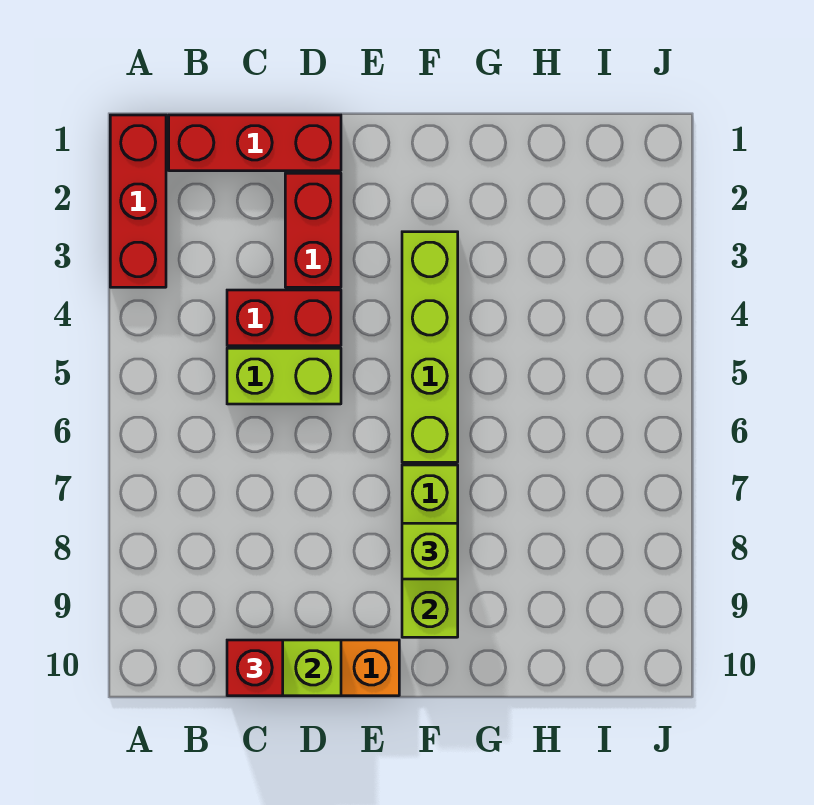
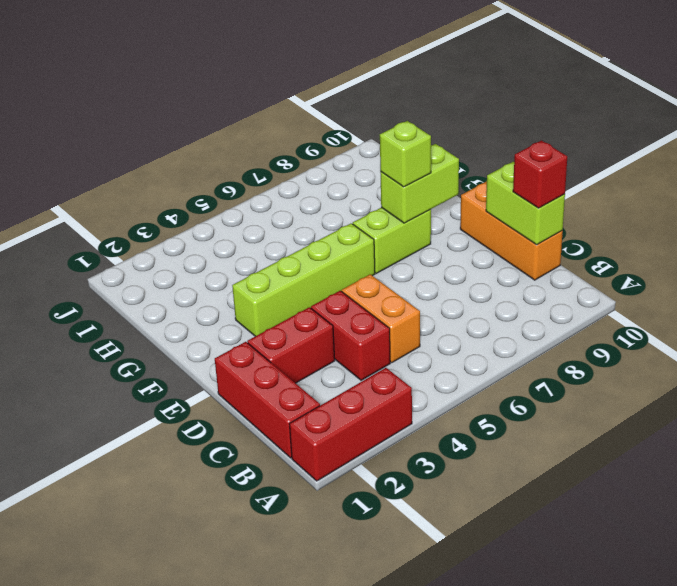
lime brick C5:D5 level 1 -> orange brick C5:D5 level 1

